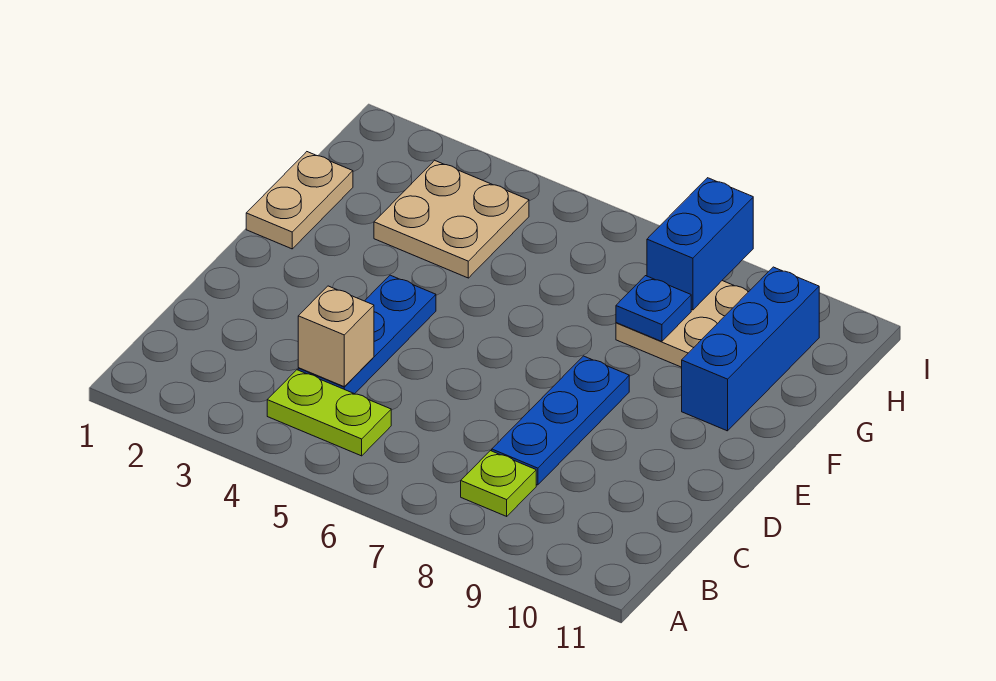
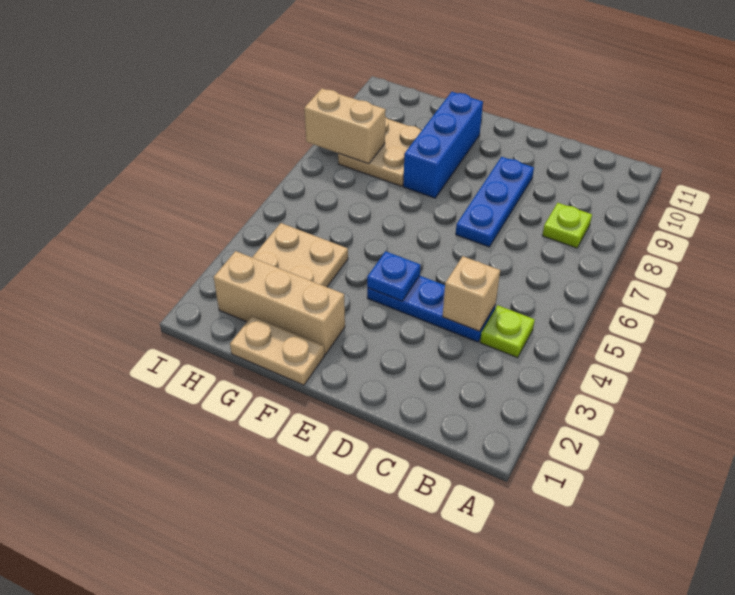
lime plate B4:B5 level 1 -> lime plate B4 level 1
blue plate C8:E8 level 1 -> blue plate D7:D9 level 1
none -> tan brick F2:H2 level 1
blue brick F10:H10 level 1 -> blue brick F8:F10 level 1
blue plate G8 level 2 -> blue plate E4 level 2
blue brick H8:I8 level 2 -> tan brick H8:I8 level 2

